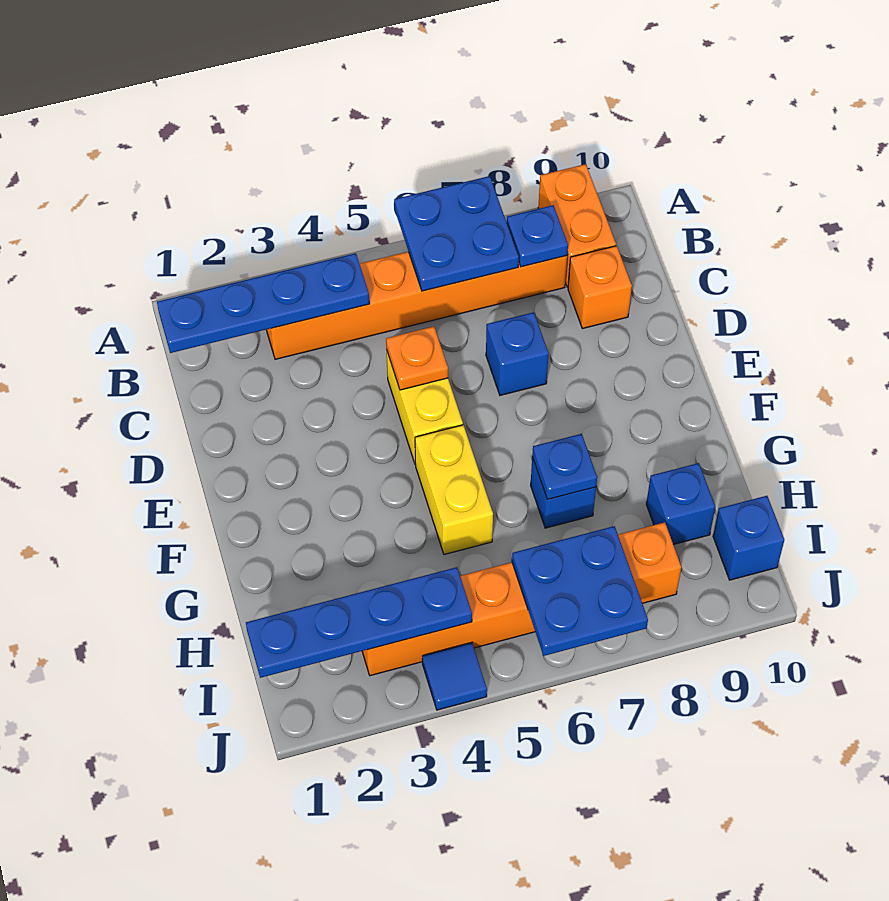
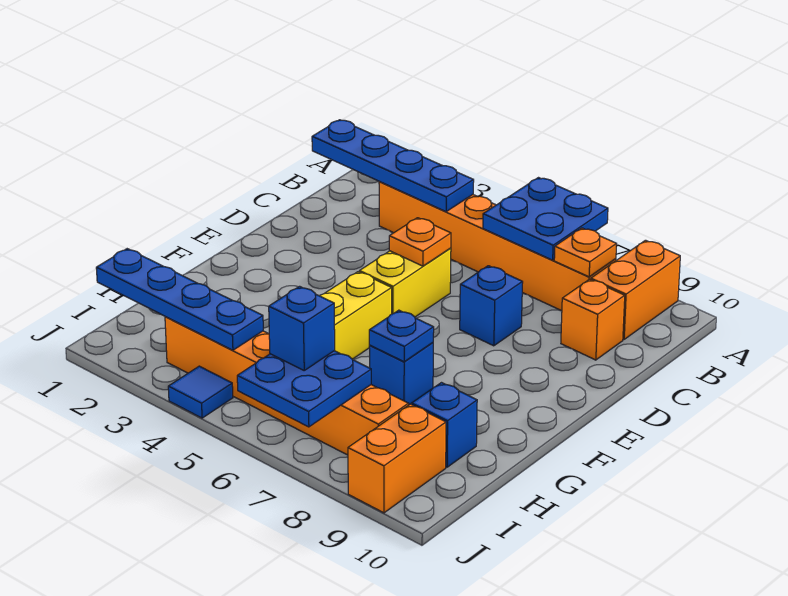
blue plate B8 level 2 -> orange plate B8 level 2
none -> orange brick I9:J9 level 1
blue brick I10 level 1 -> blue brick I6 level 3

